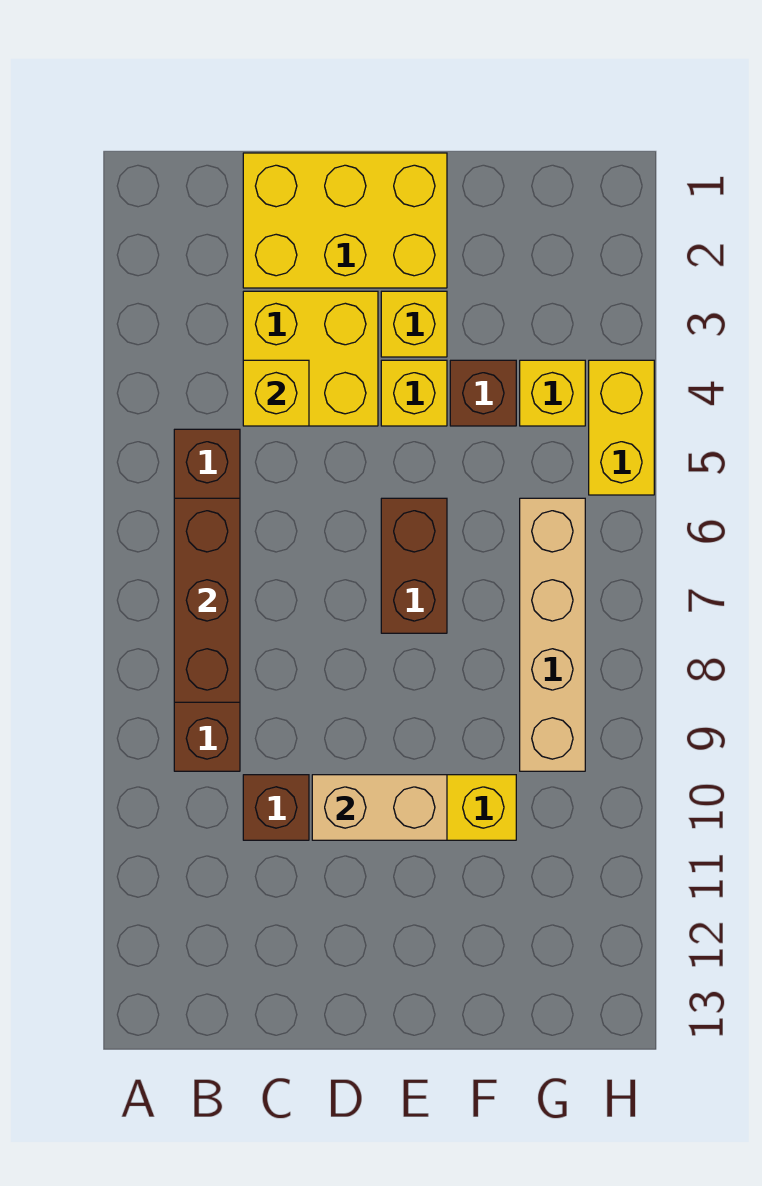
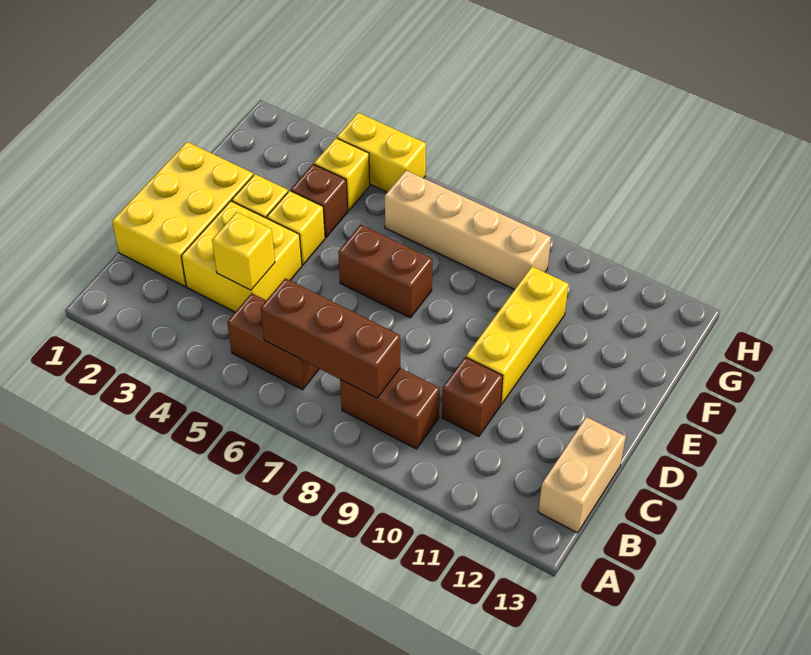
tan brick D10:E10 level 2 -> tan brick B13:C13 level 1

